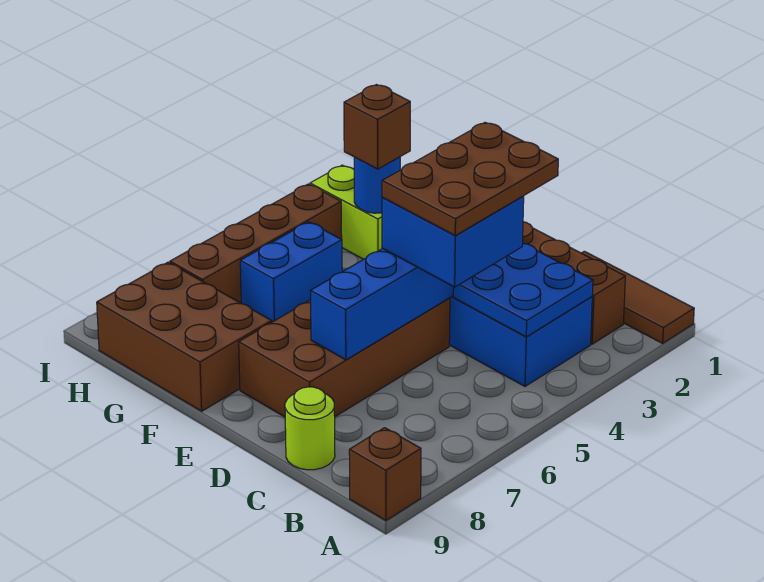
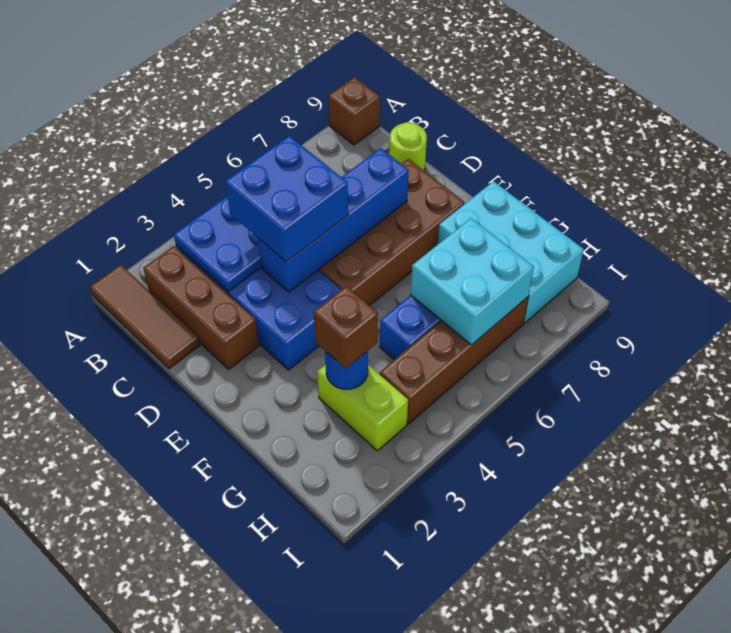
brown plate C3:D5 level 4 -> none
brown brick F8:H9 level 1 -> cyan brick F8:H9 level 1
none -> cyan brick G6:H7 level 2

